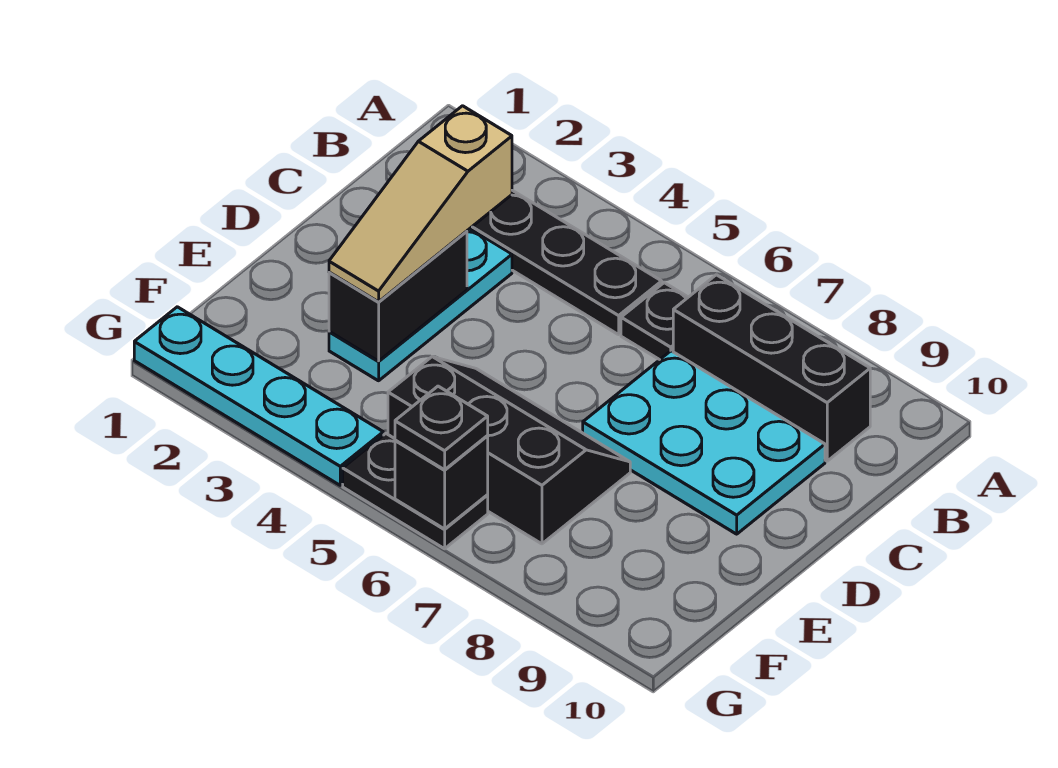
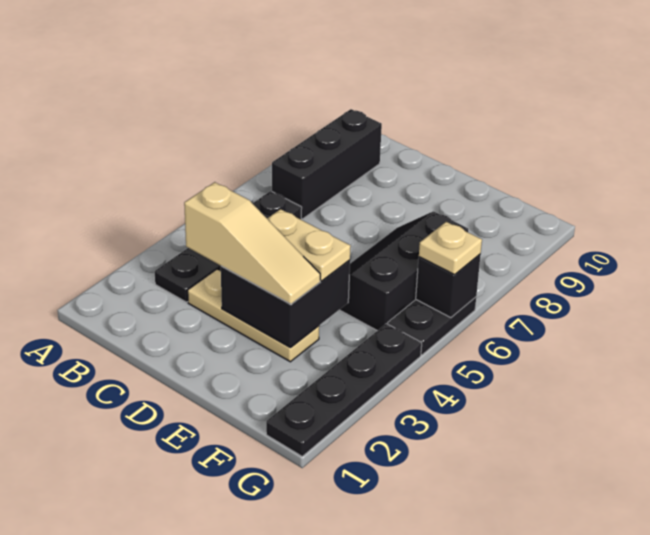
cyan plate C3:E3 level 1 -> tan plate C3:E3 level 1
cyan plate C7:D9 level 1 -> none
black brick D3:E3 level 2 -> black brick D3:E4 level 2
none -> tan plate D4:E4 level 3
cyan plate G1:G4 level 1 -> black plate G1:G4 level 1
black plate G6 level 3 -> tan plate G6 level 3

